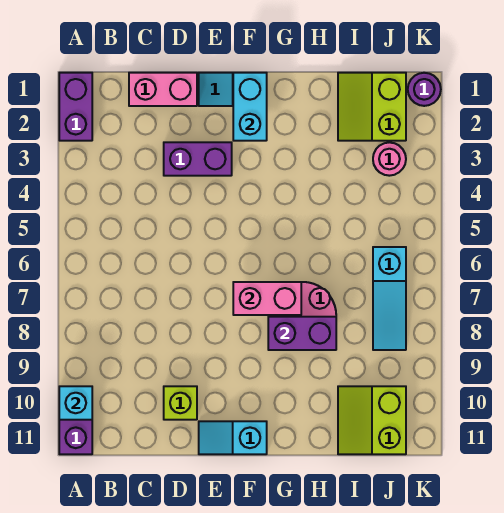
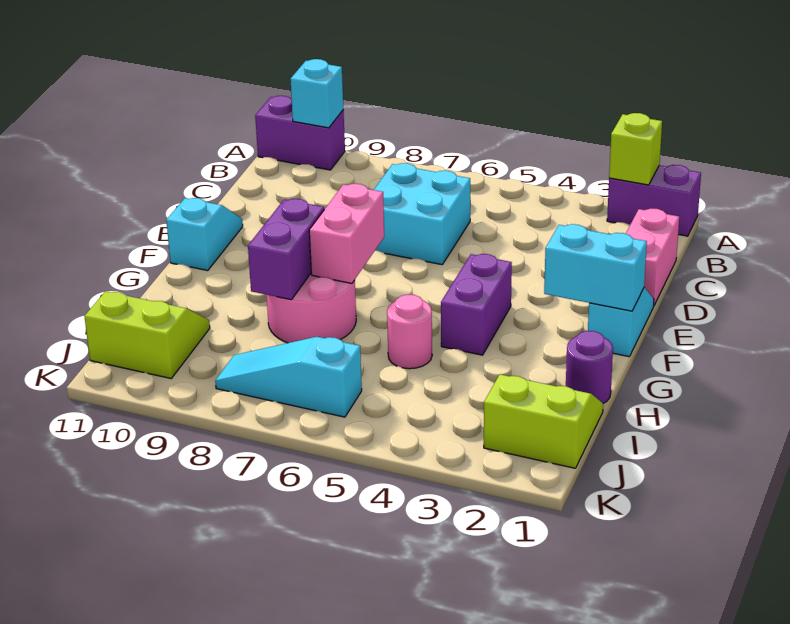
none -> cyan brick C6:D7 level 1
purple brick D3:E3 level 1 -> purple brick F4:G4 level 1
lime brick D10 level 1 -> lime brick A2 level 2
pink round brick J3 level 1 -> pink round brick H5 level 1
purple round brick K1 level 1 -> purple round brick H1 level 1

